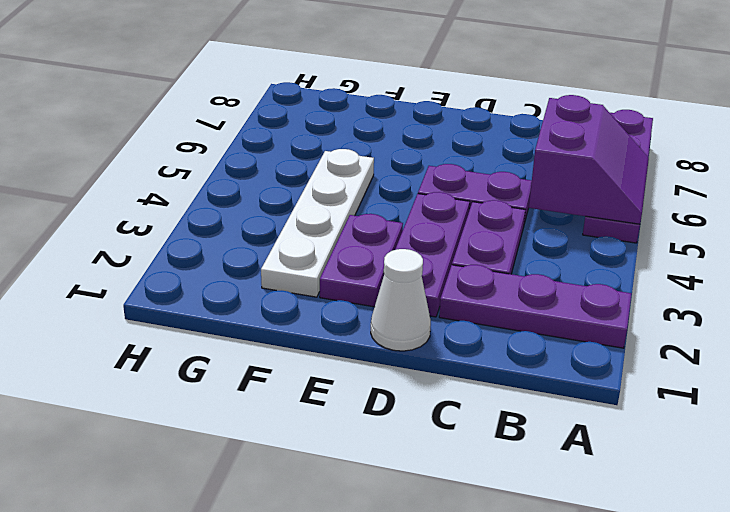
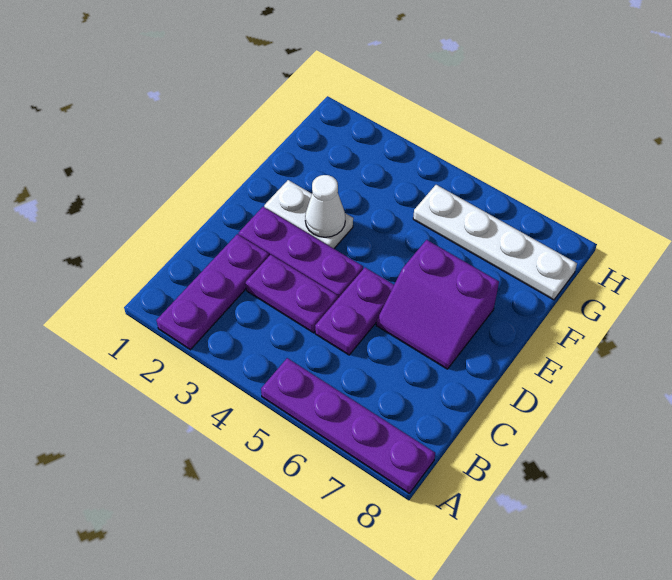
purple slope A5:B6 level 2 top B -> purple slope D6:E7 level 1 top E
white cone D1 level 1 -> white cone E3 level 2
purple plate E2:E3 level 1 -> white plate E2:E3 level 1
white plate F2:F5 level 1 -> white plate G5:G8 level 1

